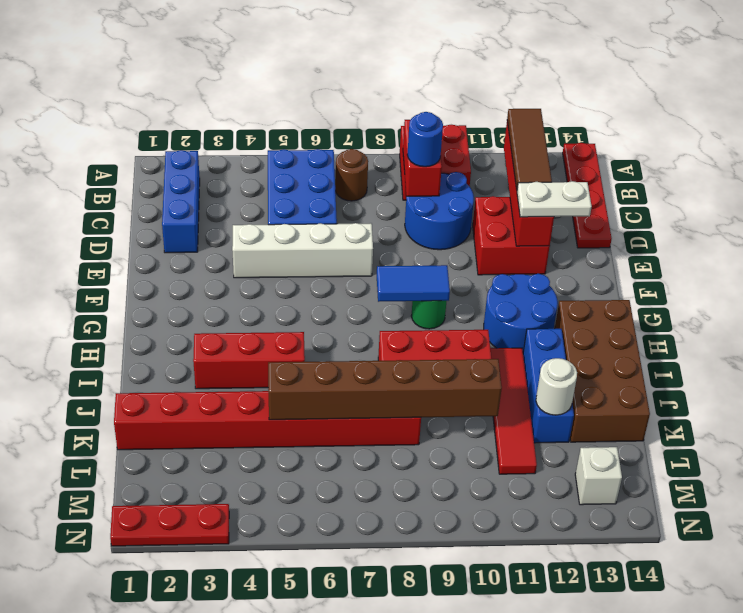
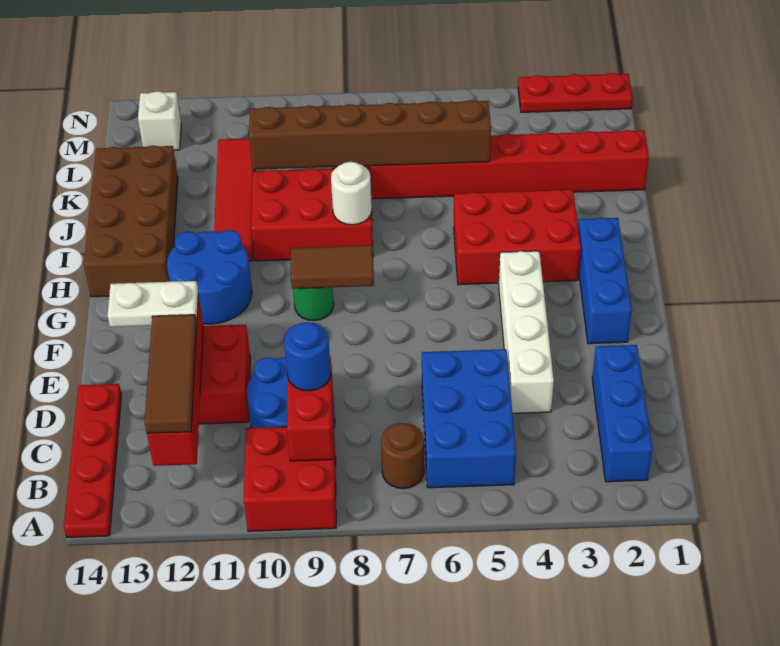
white brick E4:E7 level 1 -> white brick D4:G4 level 1
blue tile G8:G9 level 2 -> brown tile G8:G9 level 2
red brick I3:I5 level 1 -> red brick H3:I5 level 1
blue brick I12:K12 level 1 -> blue brick F2:H2 level 1
white round brick K12 level 2 -> white round brick I8 level 2

